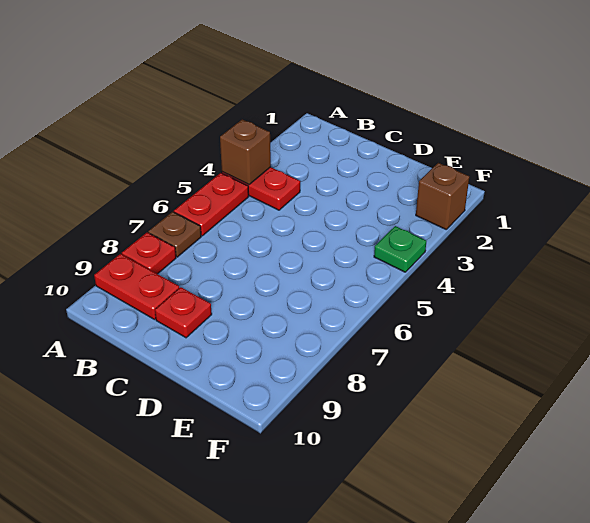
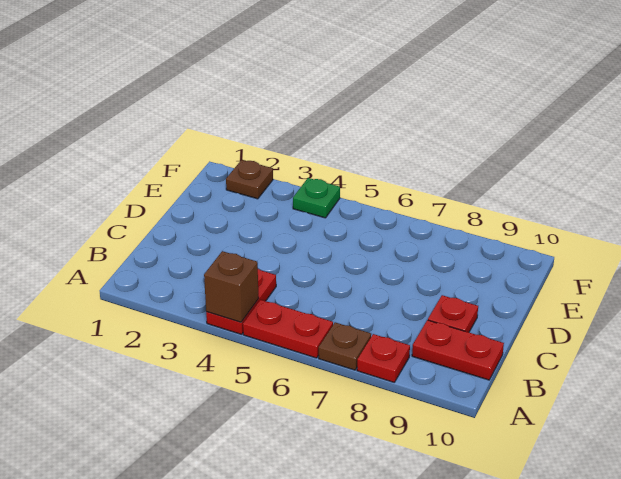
red plate A9:B9 level 1 -> red plate B9:B10 level 1
brown brick F2 level 1 -> brown plate F2 level 1

